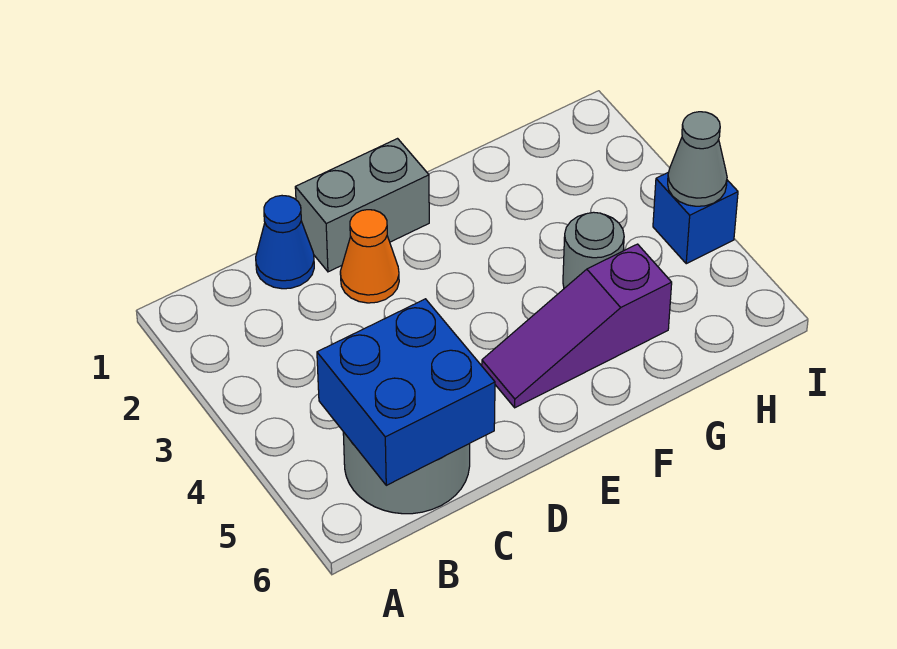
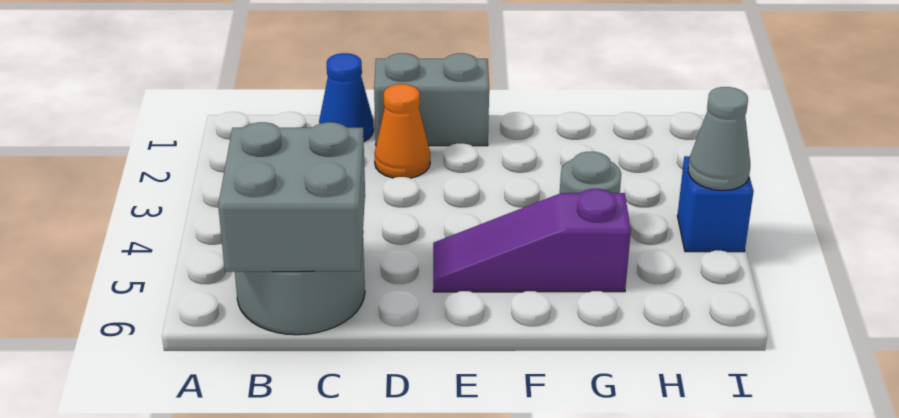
blue brick B5:C6 level 2 -> grey brick B5:C6 level 2

